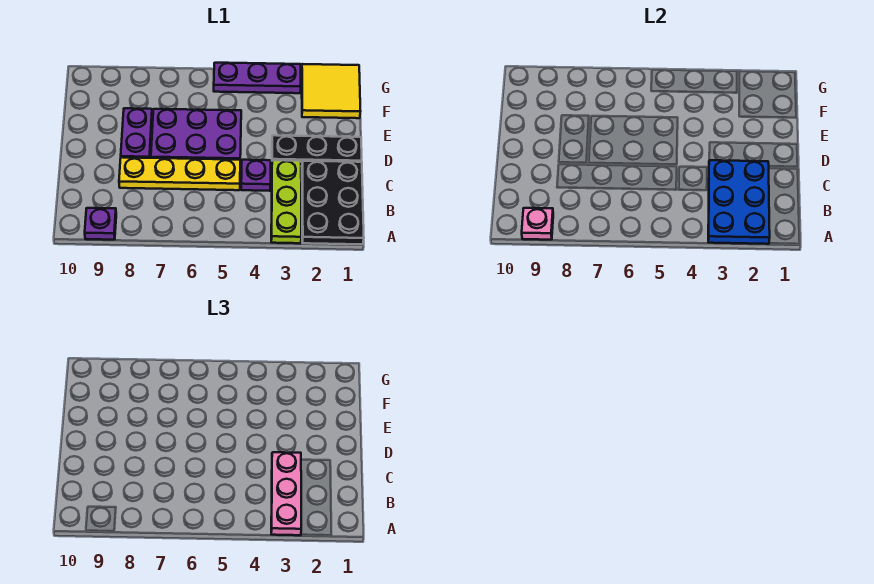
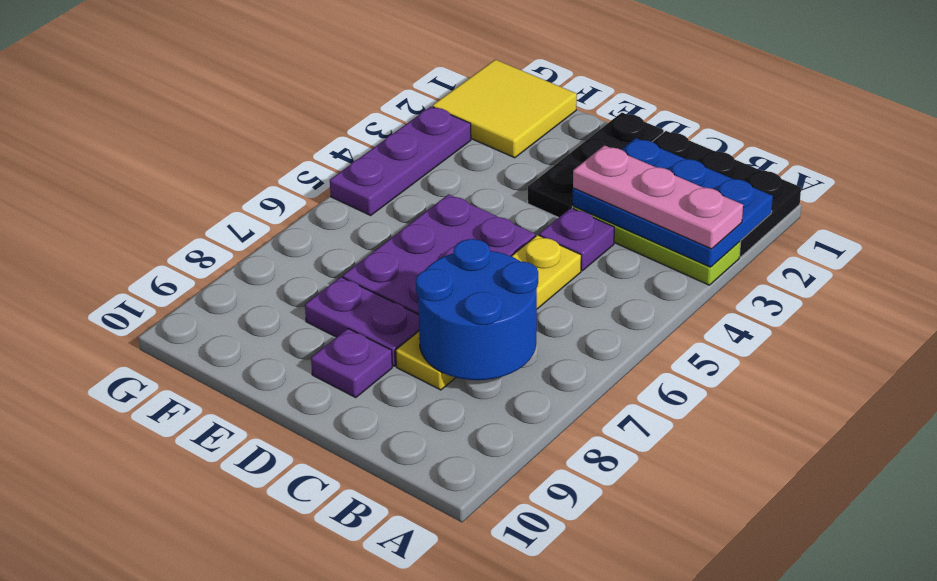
purple plate A9 level 1 -> purple plate D9 level 1
pink plate A9 level 2 -> none
none -> blue round brick B7:C8 level 2

